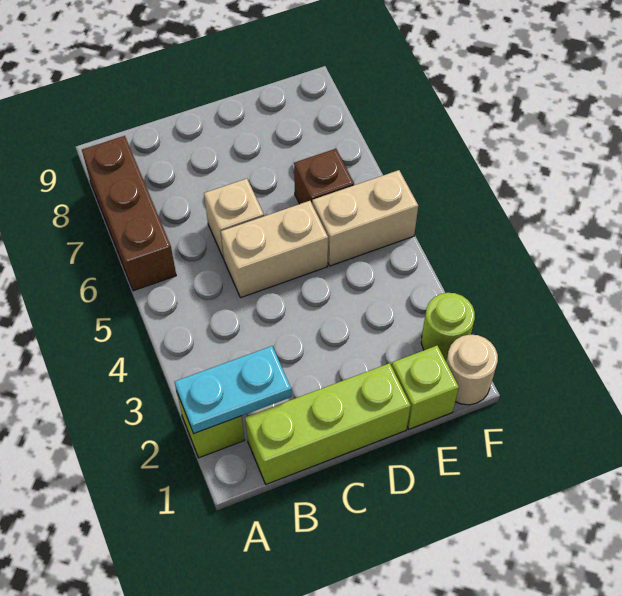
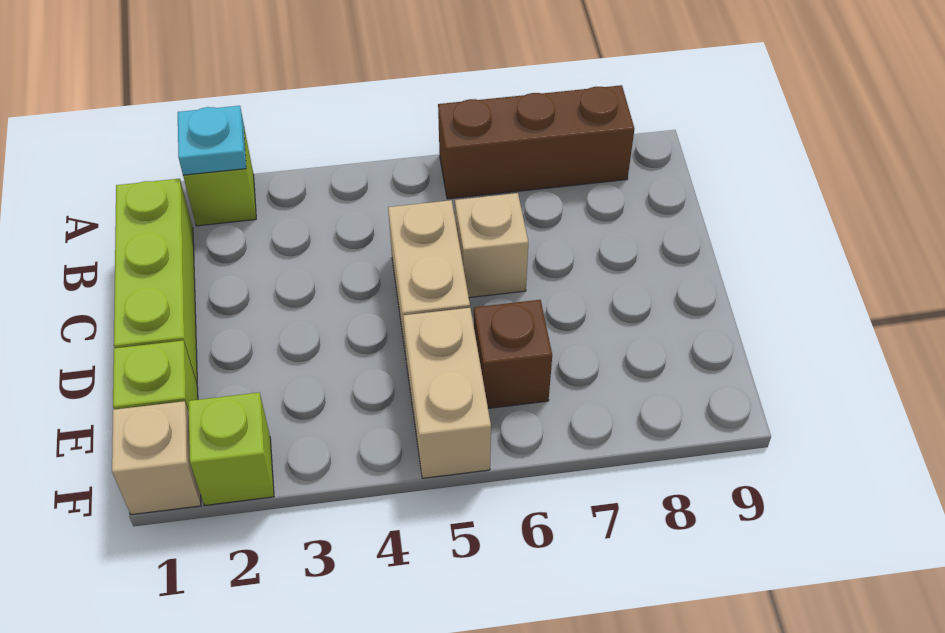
cyan plate A2:B2 level 2 -> cyan plate A2 level 2
tan round brick F1 level 1 -> tan brick F1 level 1
lime round brick F2 level 1 -> lime brick F2 level 1

